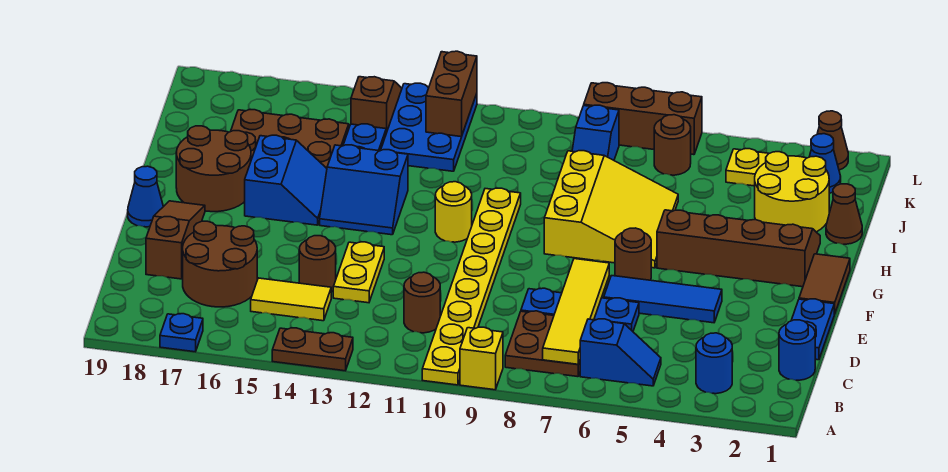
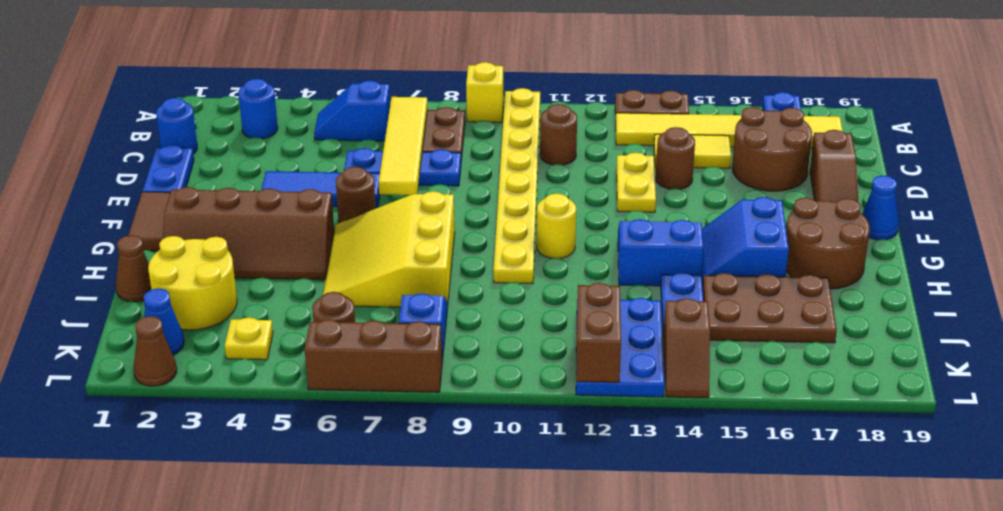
none -> yellow tile B13:B18 level 1

